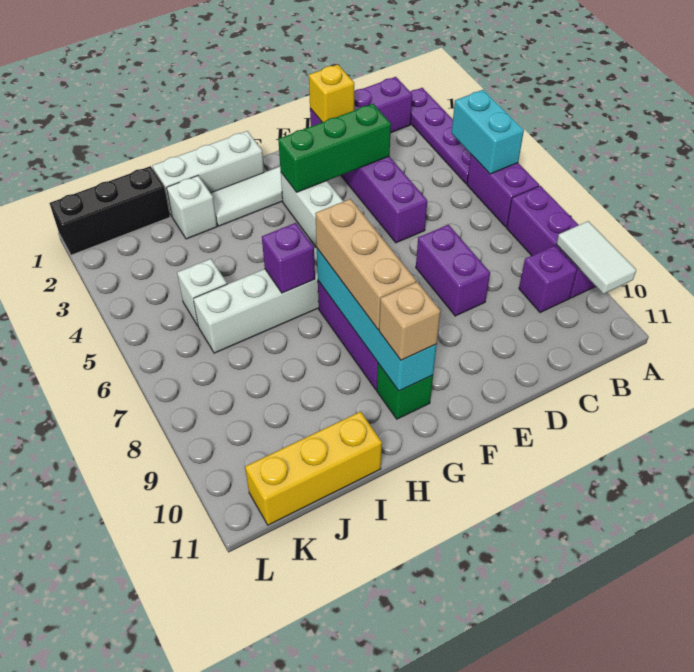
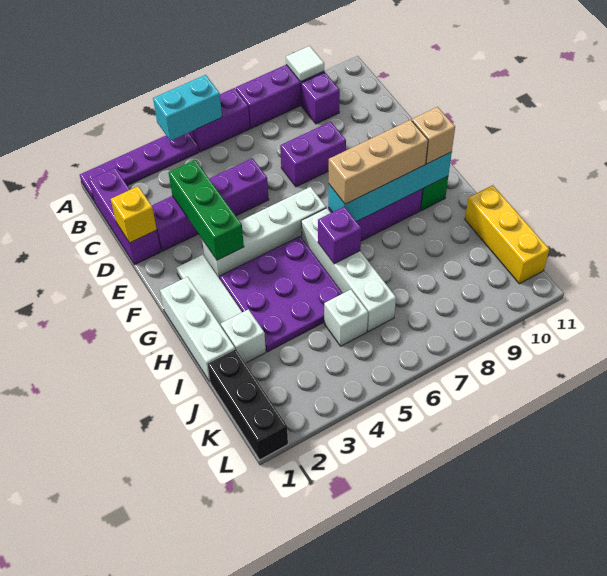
white tile A9:A10 level 2 -> white tile A9 level 2
none -> purple plate G3:I5 level 1

